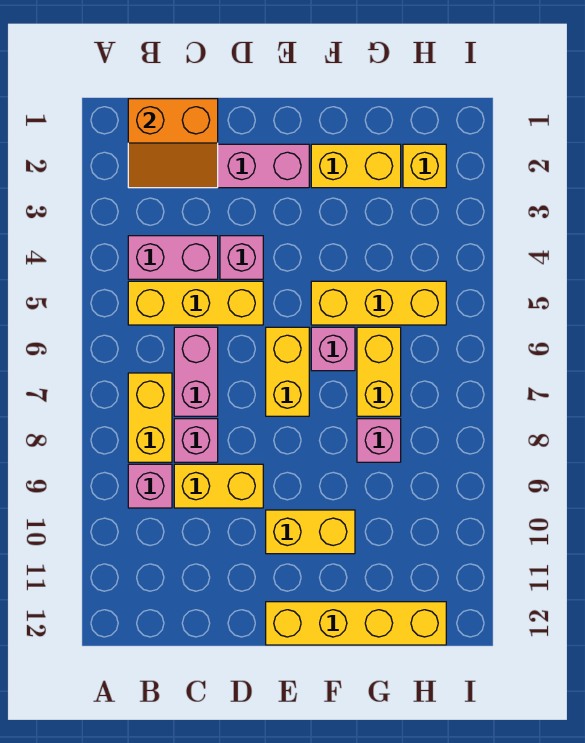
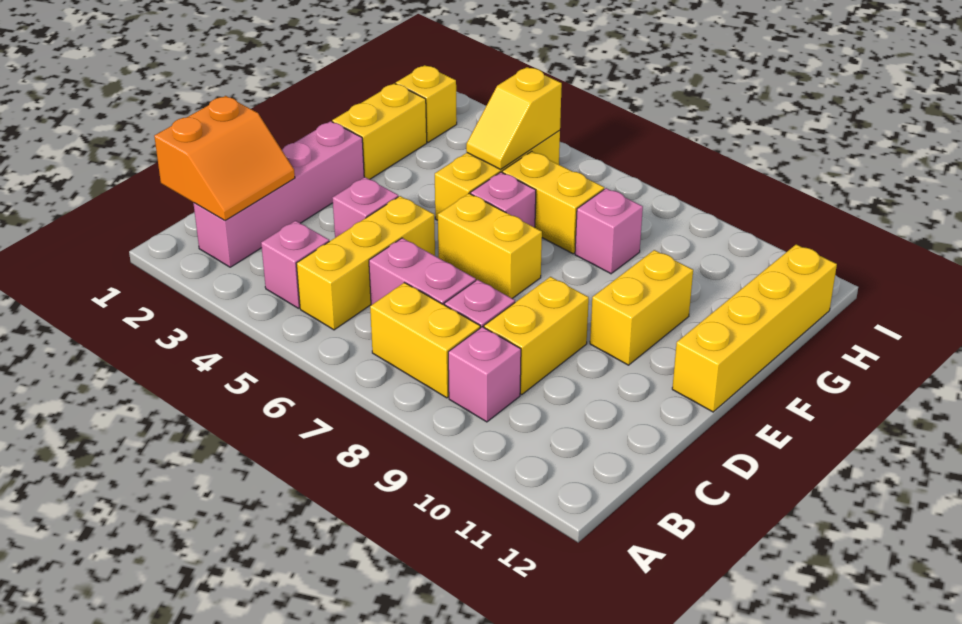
pink brick B4:C4 level 1 -> pink brick B4 level 1
none -> yellow slope G5:H5 level 2 top H

